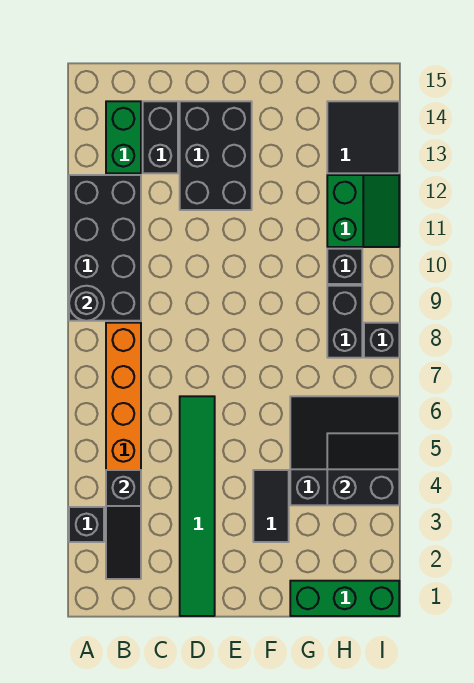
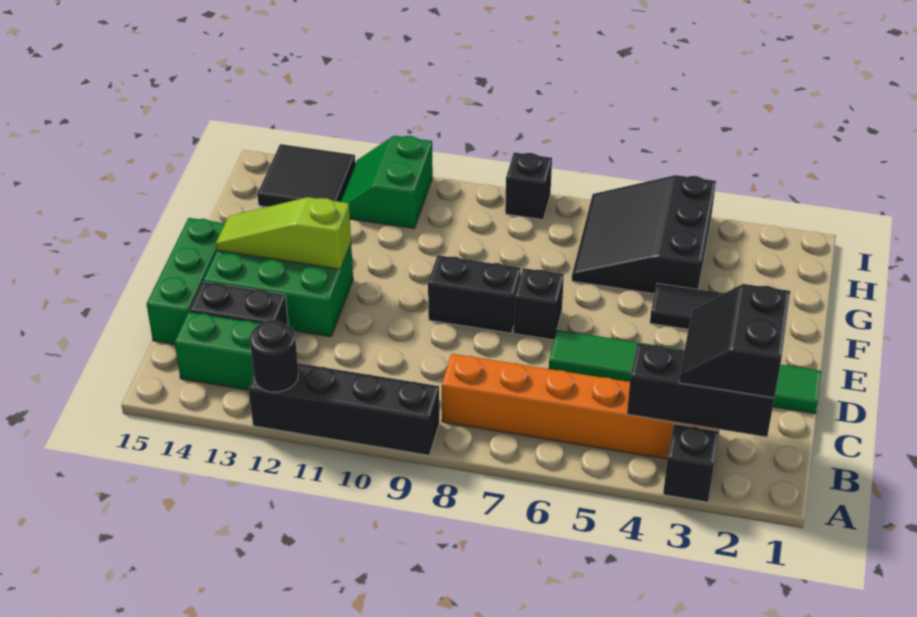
black brick A9:B12 level 1 -> black brick A9:A12 level 1
black round brick A9 level 2 -> black round brick A12 level 2
black slope B2:B4 level 2 top 4 -> black brick B2:B4 level 2
black brick D12:E14 level 1 -> green brick D12:E14 level 1
none -> lime slope E12:E14 level 2 top 12
green brick G1:I1 level 1 -> green brick C15:E15 level 1
black slope H4:I5 level 2 top 4 -> black slope B2:C3 level 3 top 2
black brick H8:H9 level 1 -> black brick E8:E9 level 1
black brick H10 level 1 -> black brick E7 level 1
green slope H11:I12 level 1 top H -> green slope H11:I12 level 1 top 11

